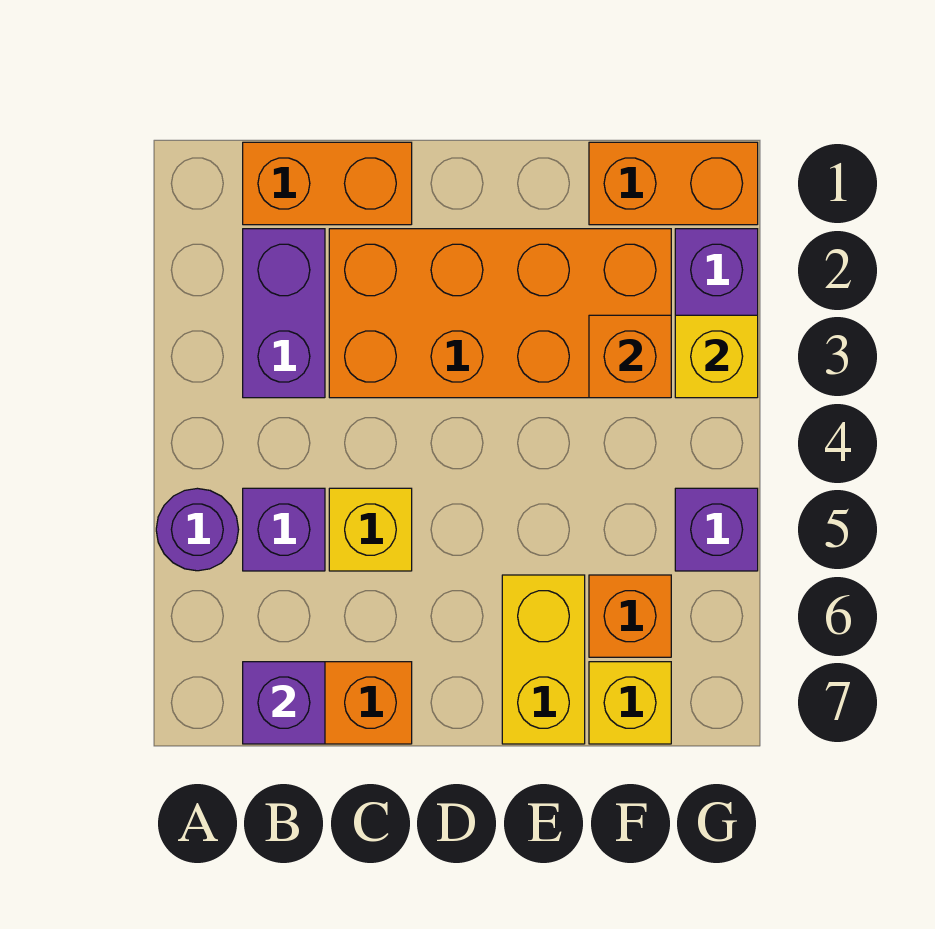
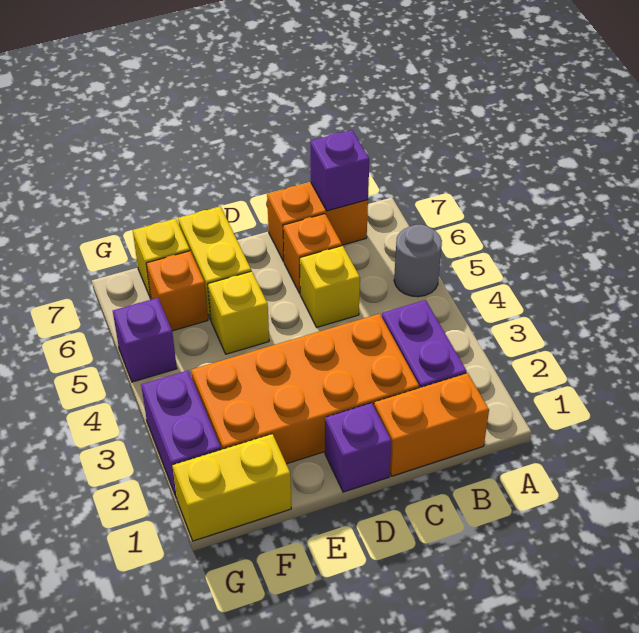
purple round brick A5 level 1 -> grey round brick A5 level 1
purple brick B5 level 1 -> purple brick D1 level 1
orange brick F1:G1 level 1 -> yellow brick F1:G1 level 1
orange brick F3 level 2 -> orange brick C6 level 1
yellow brick G3 level 2 -> yellow brick E5 level 1

